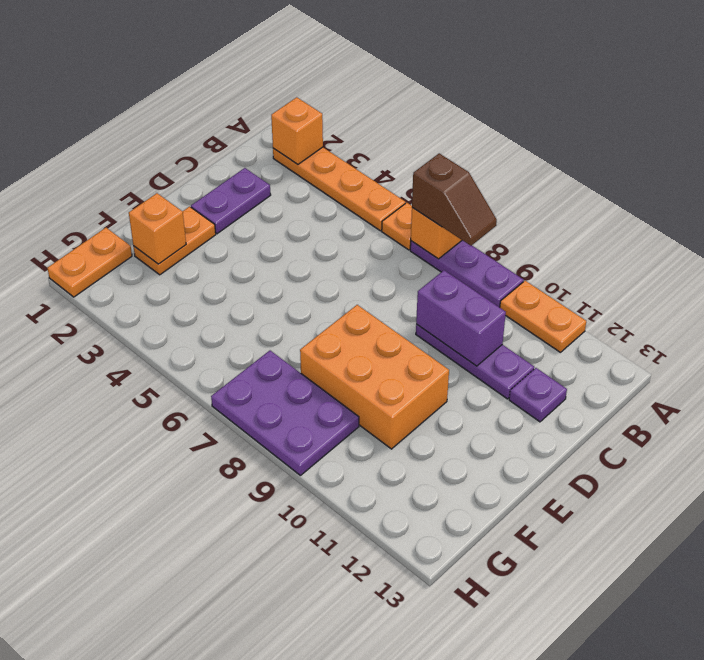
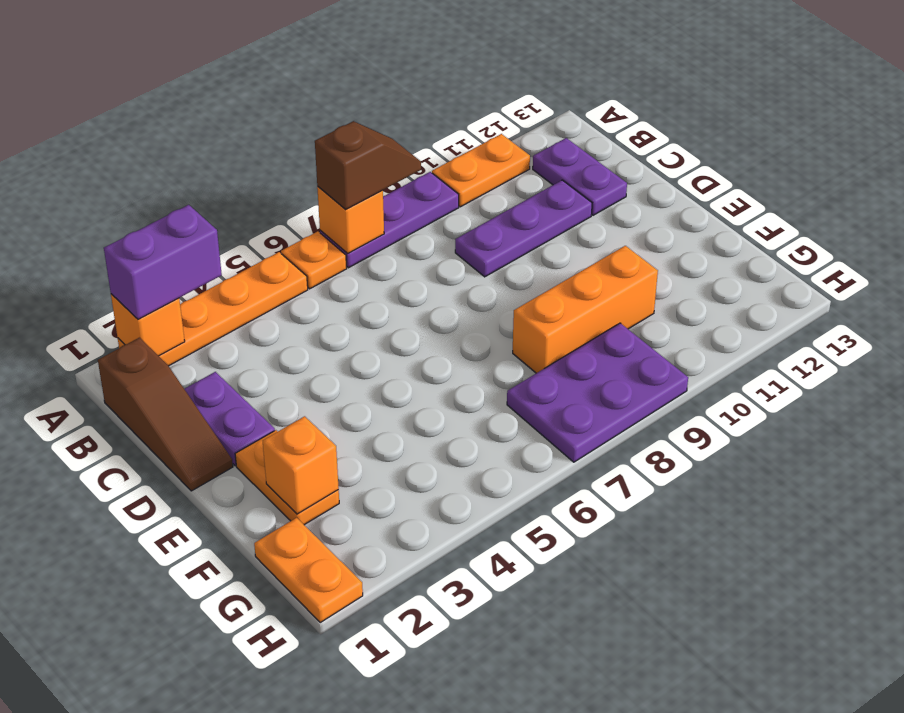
none -> brown slope B1:D1 level 1 top B
purple brick C9:C10 level 2 -> purple brick A2:A3 level 3
purple plate C12 level 1 -> purple plate B12:C12 level 1
orange brick E8:F10 level 1 -> orange brick F8:F10 level 1

